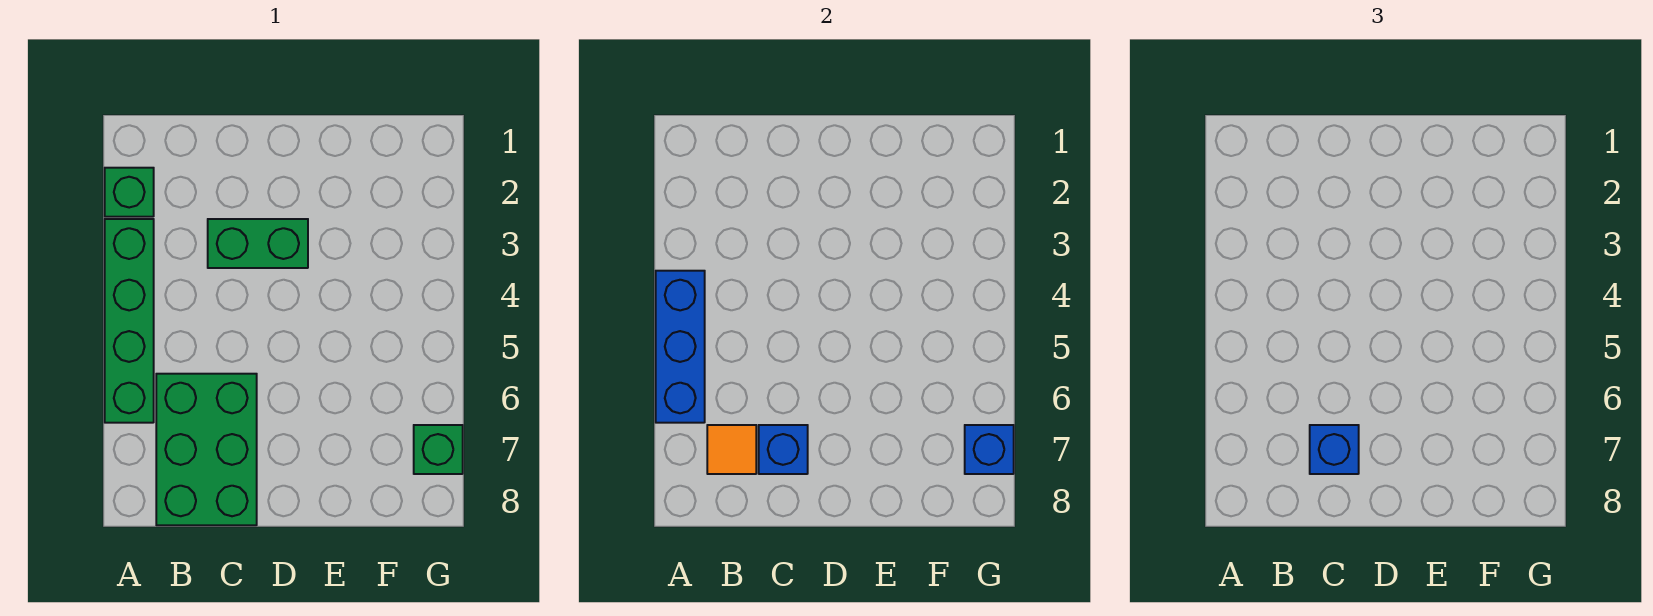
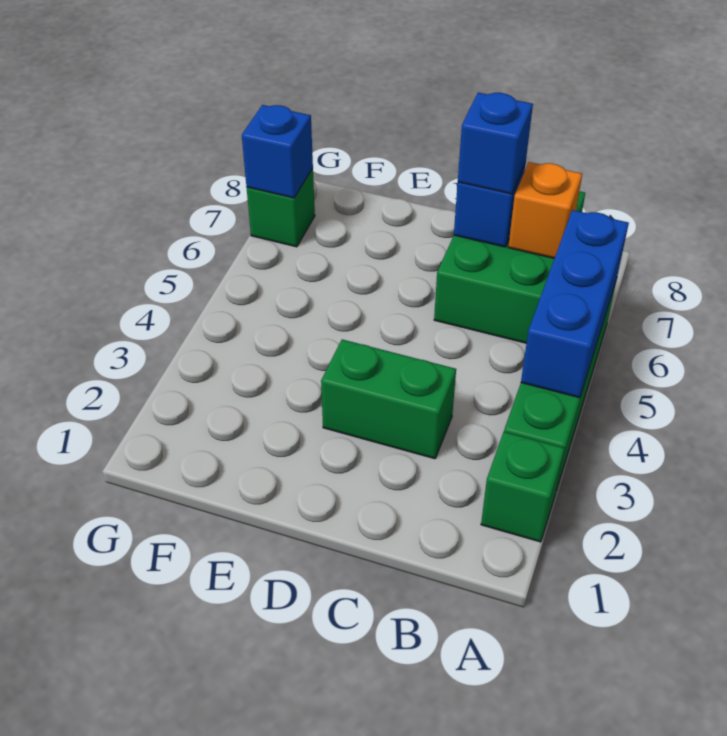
orange tile B7 level 2 -> orange brick B7 level 2

